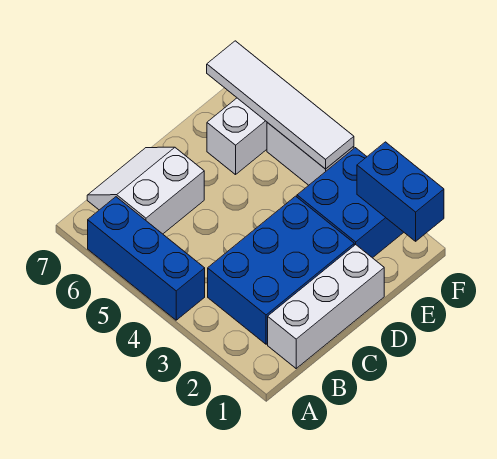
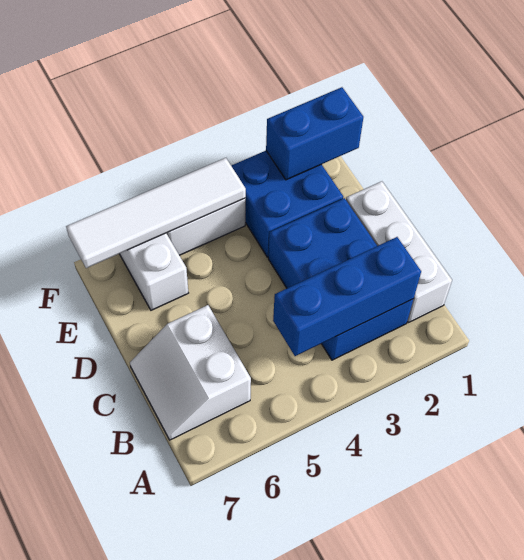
blue brick A4:A6 level 1 -> blue brick B2:B4 level 2

